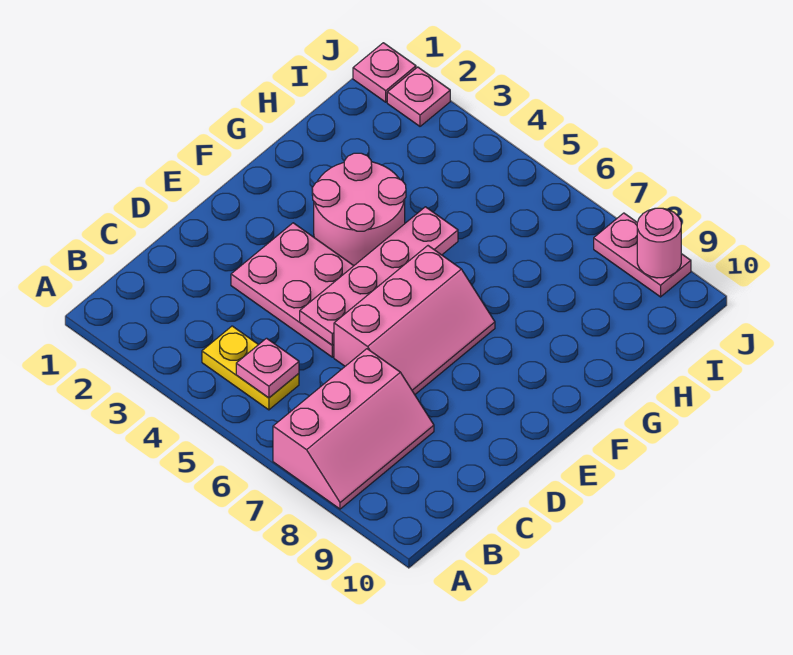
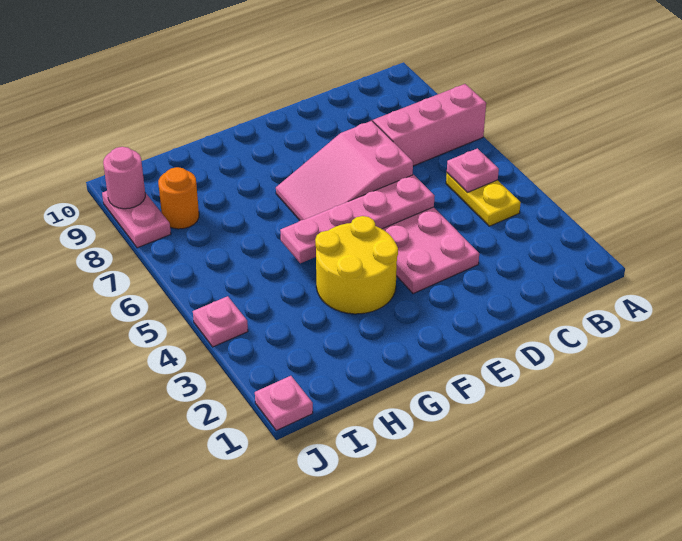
pink slope D6:F7 level 1 top 6 -> pink slope D6:F7 level 1 top D
pink round brick F3:G4 level 1 -> yellow round brick F3:G4 level 1
none -> orange round brick I8 level 1
pink plate J2 level 1 -> pink plate J4 level 1

